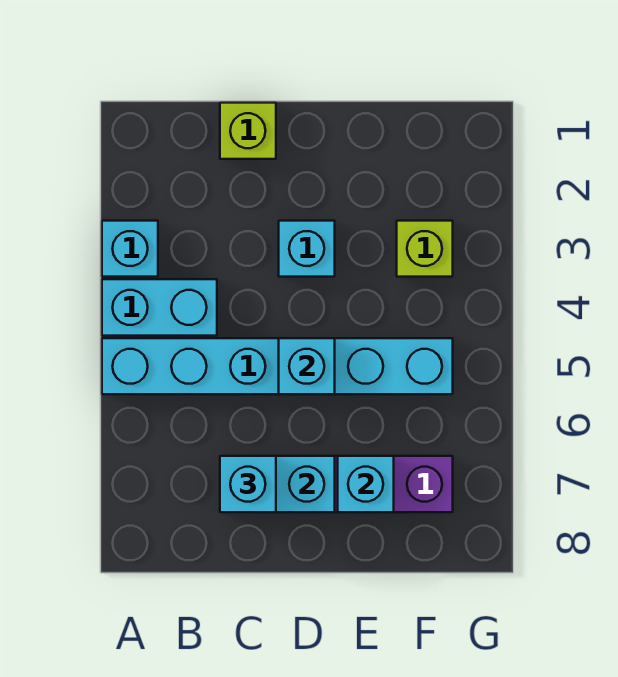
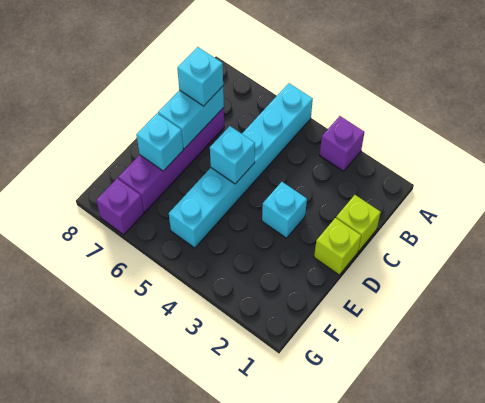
cyan brick A3 level 1 -> purple brick A3 level 1
cyan brick A4:B4 level 1 -> none
lime brick F3 level 1 -> lime brick D1 level 1
none -> purple brick G7 level 1

